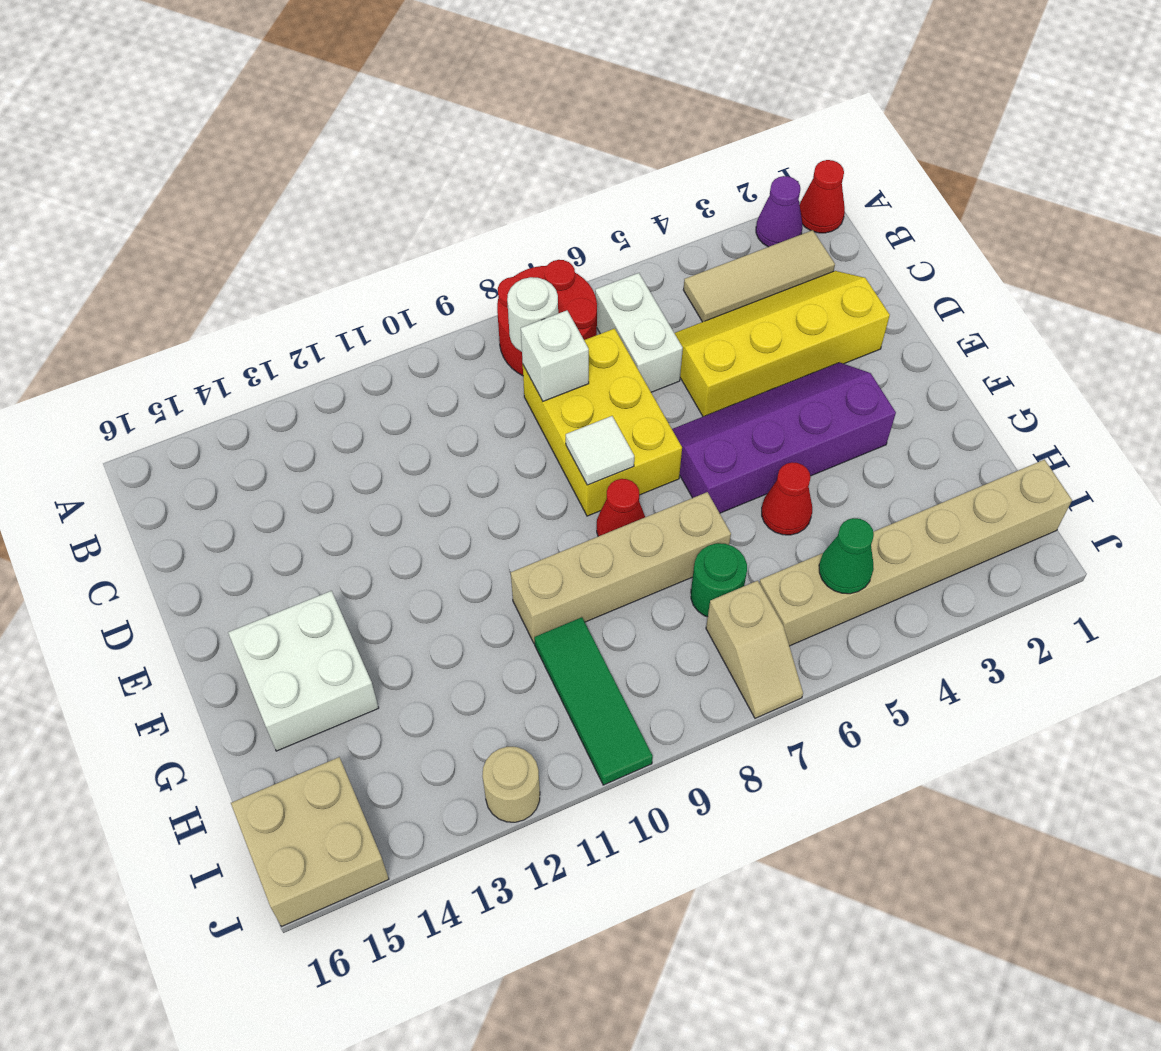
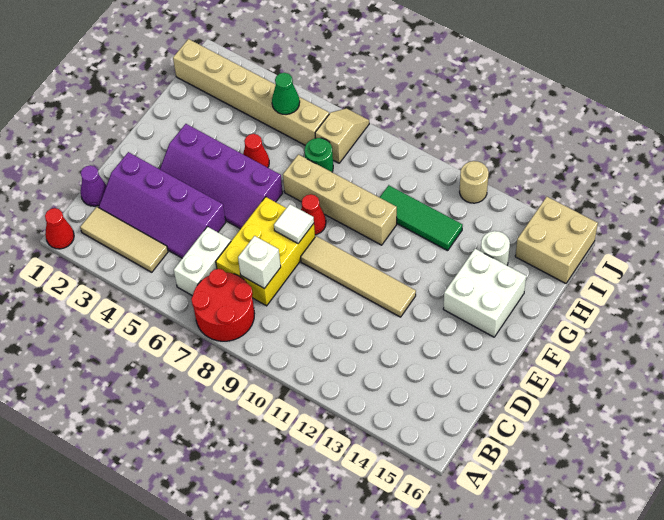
purple cone A2 level 1 -> purple cone C1 level 1
white round brick B8 level 2 -> white round brick H14 level 1
yellow slope C2:D5 level 1 top D -> purple slope C2:D5 level 1 top D
none -> tan tile E9:E12 level 1
green tile H10:J10 level 1 -> green tile H10:H12 level 1

